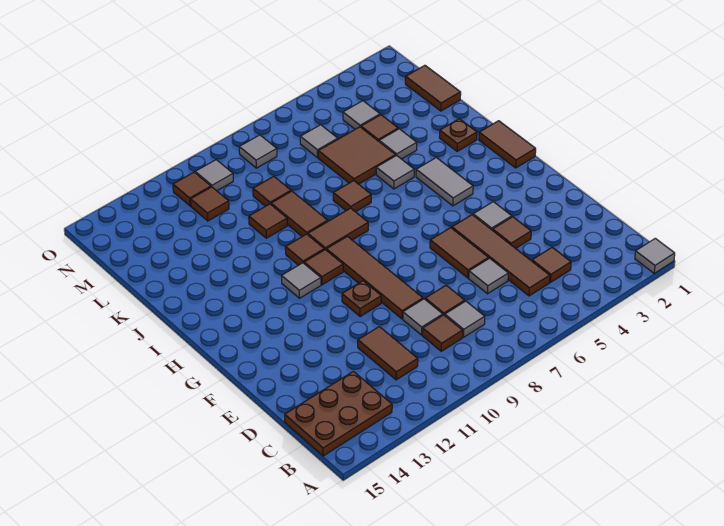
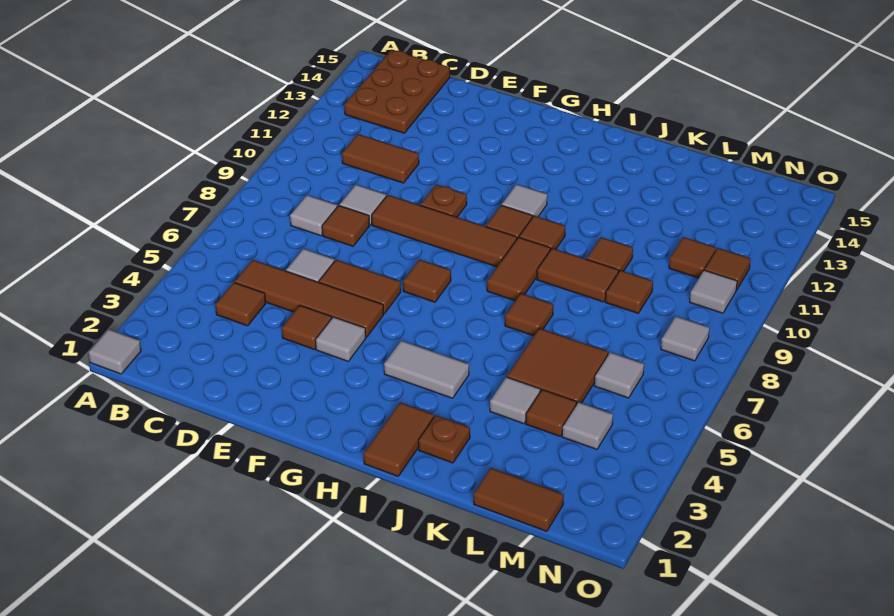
brown tile C9 level 1 -> brown tile G7 level 1
brown tile H1:I1 level 1 -> brown tile I1:I2 level 1
grey tile J5 level 1 -> none

